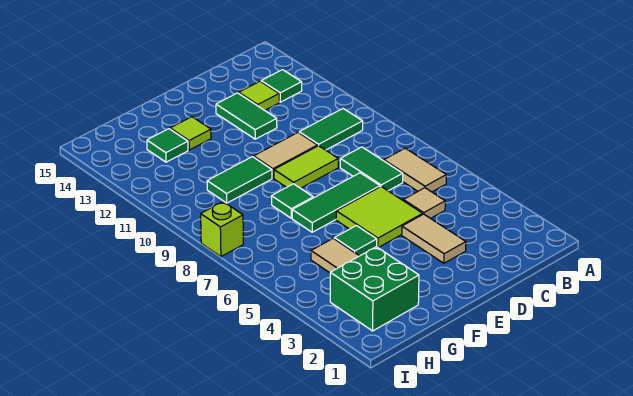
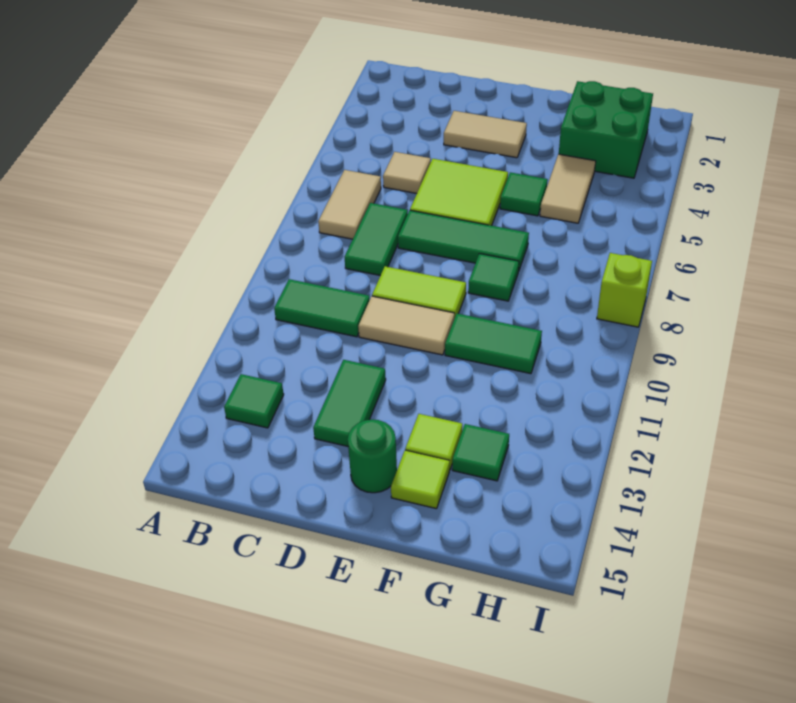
lime tile C13 level 1 -> lime tile F14 level 1
tan tile D3:D4 level 1 -> tan tile D3:E3 level 1
none -> green round brick E14 level 1

